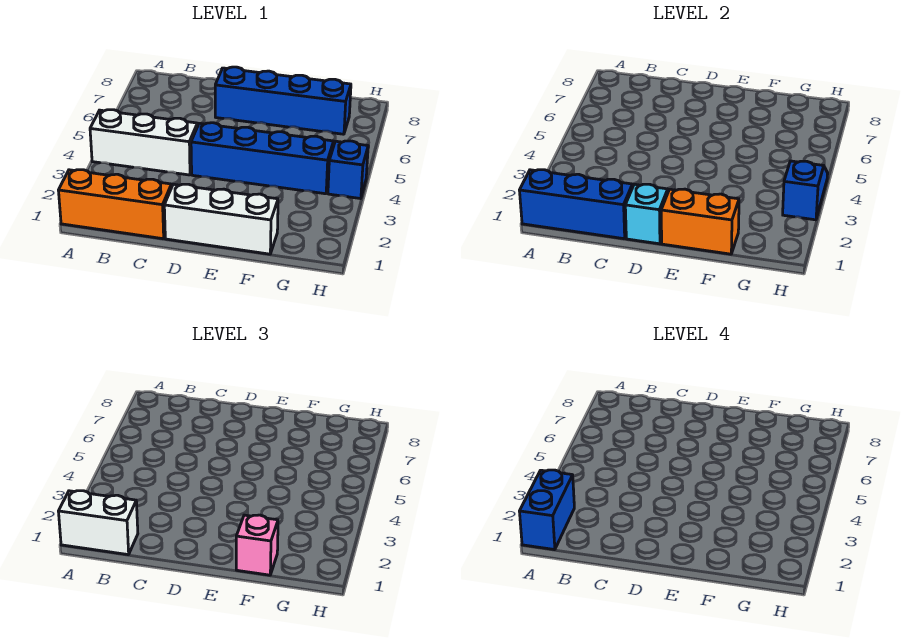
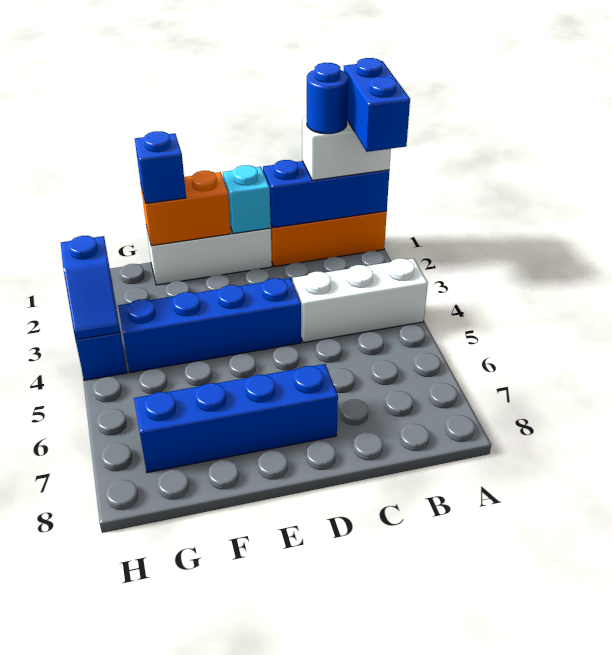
none -> blue round brick B1 level 4
pink brick F1 level 3 -> blue brick F1 level 3

